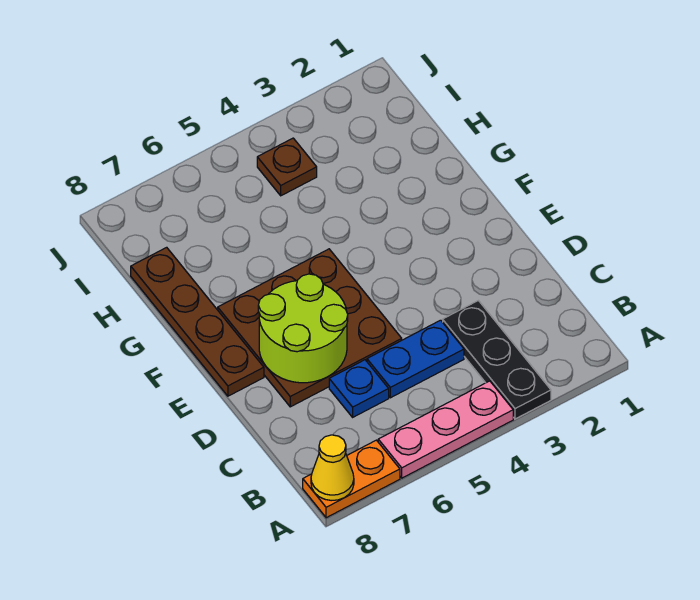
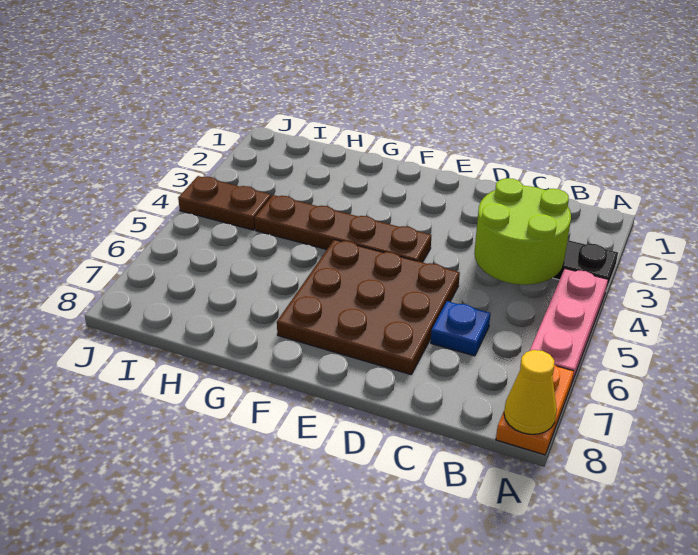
blue plate C4:C5 level 1 -> none
lime round brick D6:E7 level 2 -> lime round brick B3:C4 level 2
brown plate E8:H8 level 1 -> brown plate E4:H4 level 1
brown plate I4 level 1 -> brown plate I4:J4 level 1

